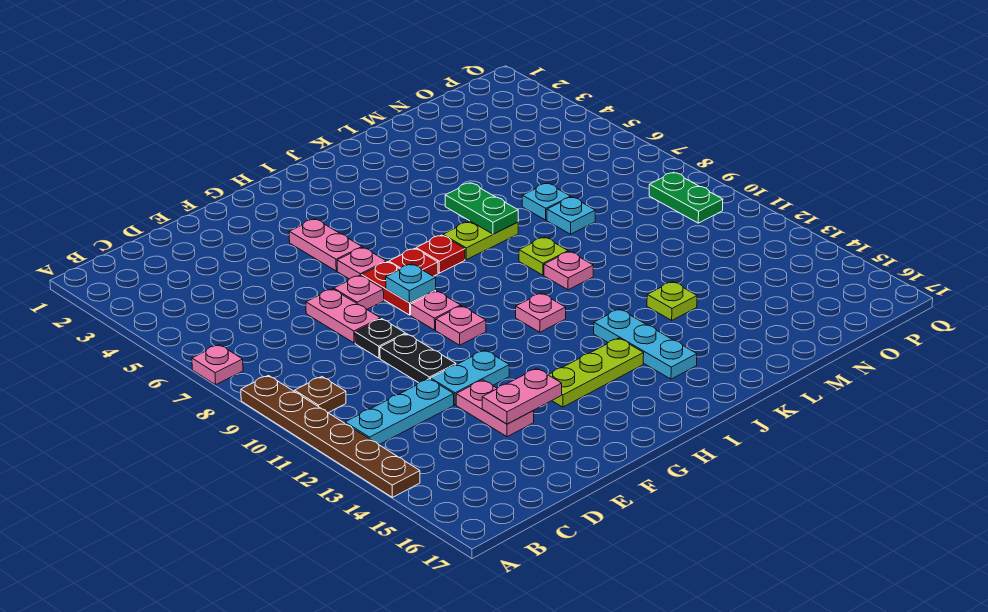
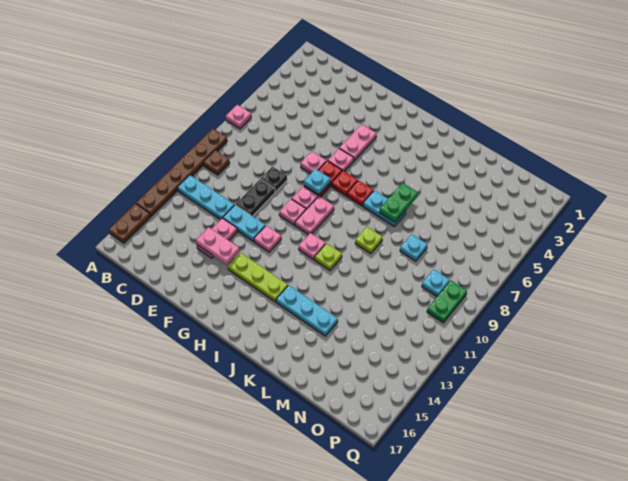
none -> brown plate A15:A16 level 1
pink plate E7:E8 level 1 -> pink plate H9:H10 level 1
lime plate J7:K7 level 1 -> cyan plate J7:K7 level 1
cyan plate J13:J15 level 1 -> cyan plate J14:L14 level 1
pink plate K10 level 1 -> pink plate G12 level 1
lime plate L13 level 1 -> lime plate J11 level 1
cyan plate M7 level 1 -> cyan plate O9 level 1

